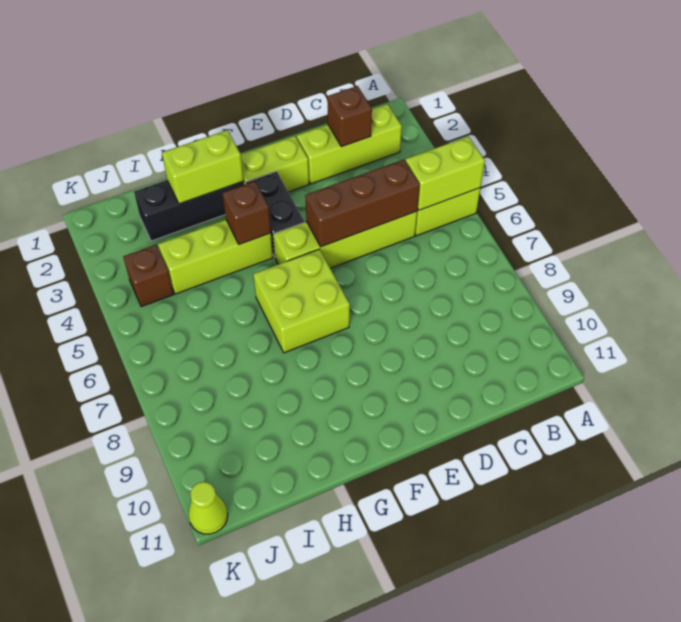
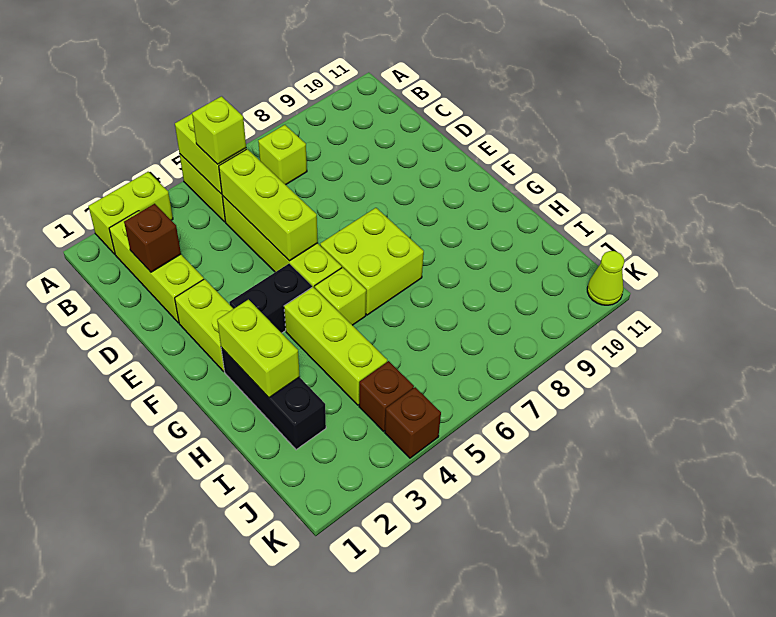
none -> lime brick A2:A3 level 1
none -> lime brick B5 level 3
none -> lime brick B7 level 1
brown brick C5:E5 level 2 -> lime brick C5:E5 level 2
brown brick G4 level 2 -> brown brick K4 level 1
none -> lime brick G5 level 1

